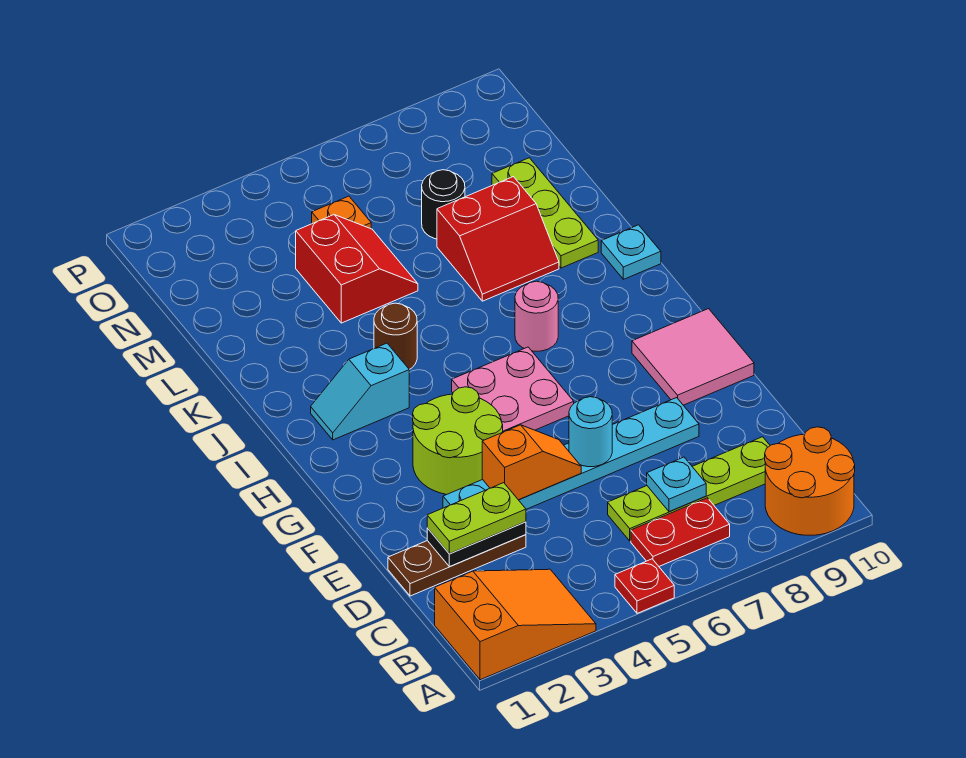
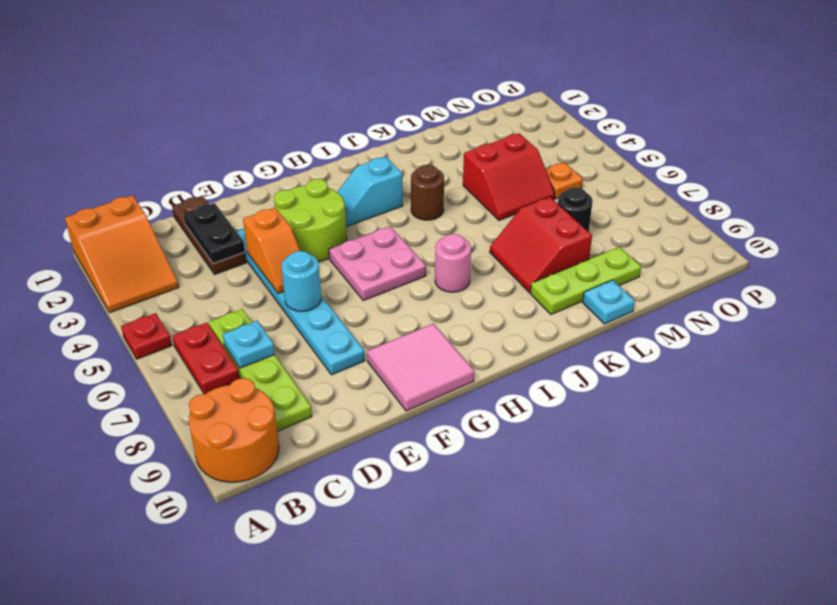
lime plate D2:D3 level 3 -> none
cyan slope I2:I3 level 1 top 3 -> cyan slope H3:I3 level 1 top I
cyan plate J10 level 1 -> cyan plate L10 level 1

